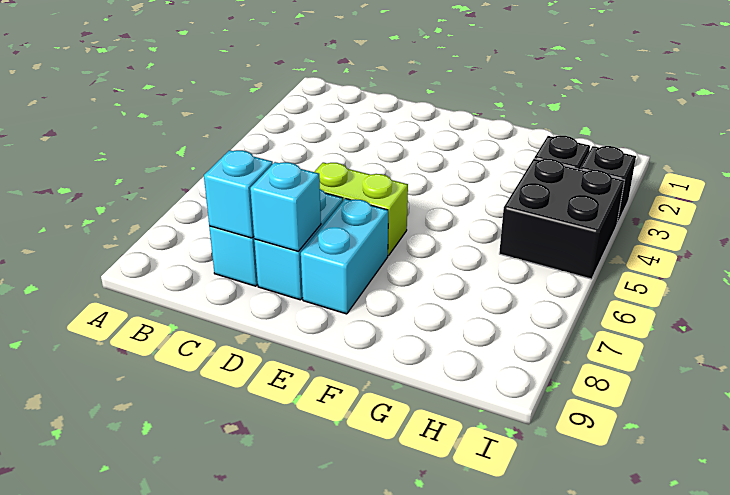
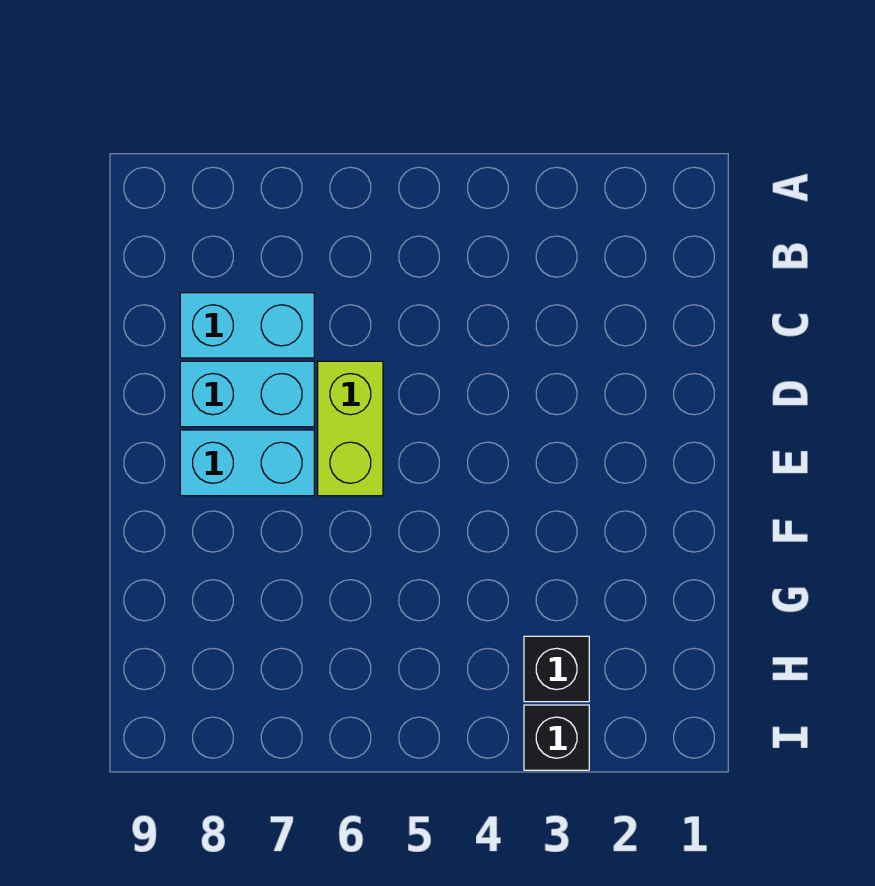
cyan brick C8 level 2 -> none
cyan brick D8 level 2 -> none
black brick H4:I5 level 1 -> none

